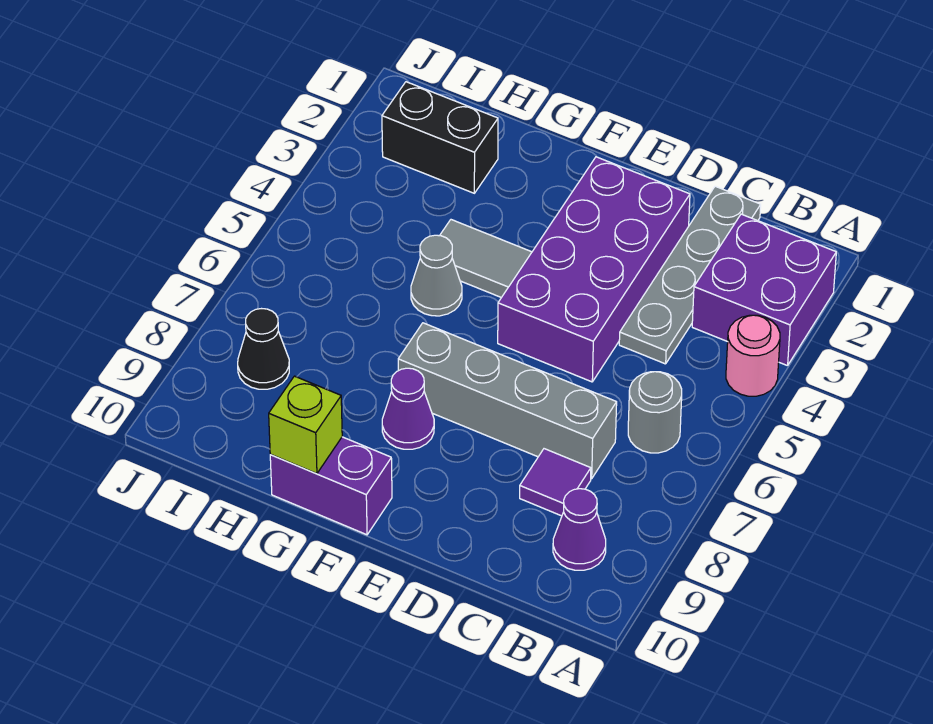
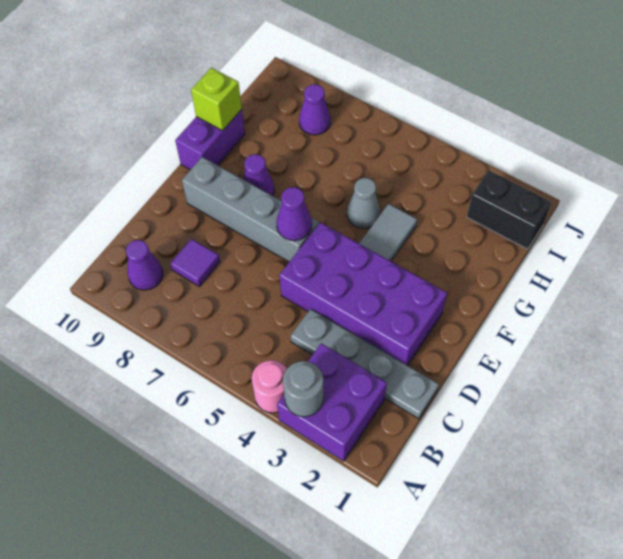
grey round brick B6 level 1 -> grey round brick A3 level 2
grey brick C7:F7 level 1 -> grey brick E6:E9 level 1
none -> purple cone E6 level 2
black brick H2:I2 level 1 -> black brick I1:I2 level 1
black cone I8 level 1 -> purple cone I8 level 1

